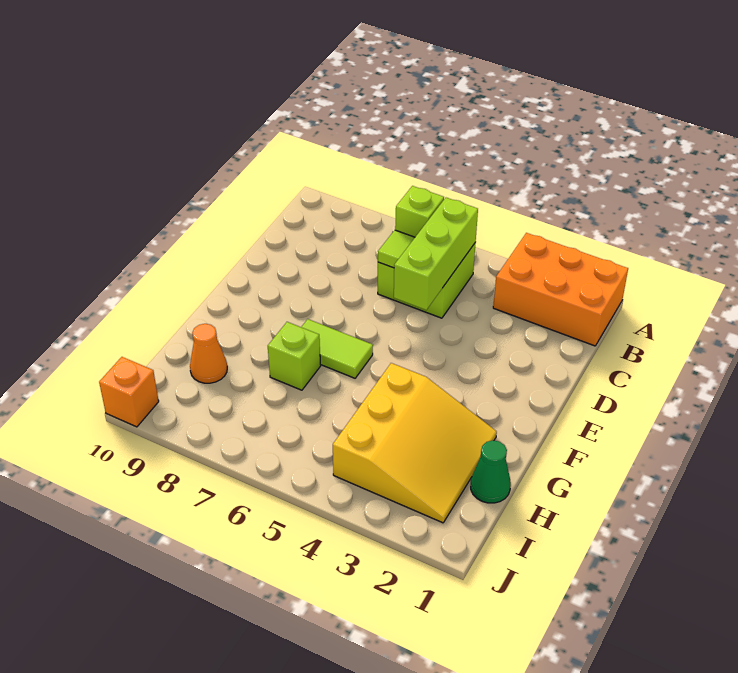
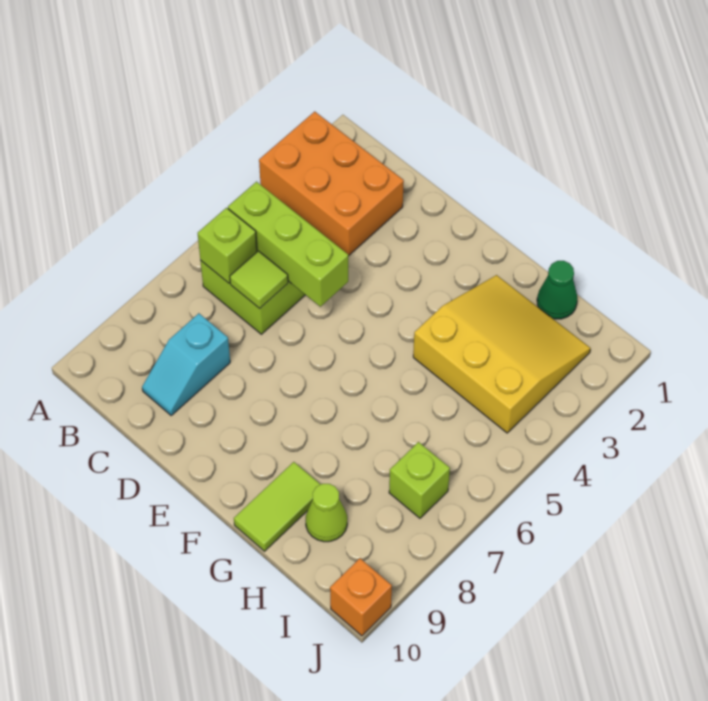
orange brick A1:B3 level 1 -> orange brick A2:C3 level 1
none -> cyan slope C8:C9 level 1 top 8
lime tile F6:F7 level 1 -> lime tile G9:G10 level 1
lime brick G7 level 1 -> lime brick I7 level 1
orange cone H9 level 1 -> lime cone H9 level 1

